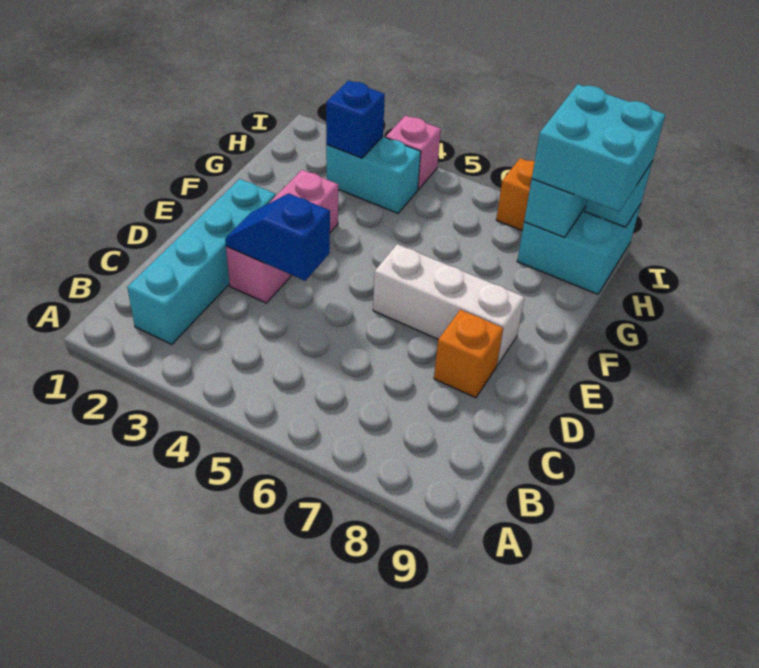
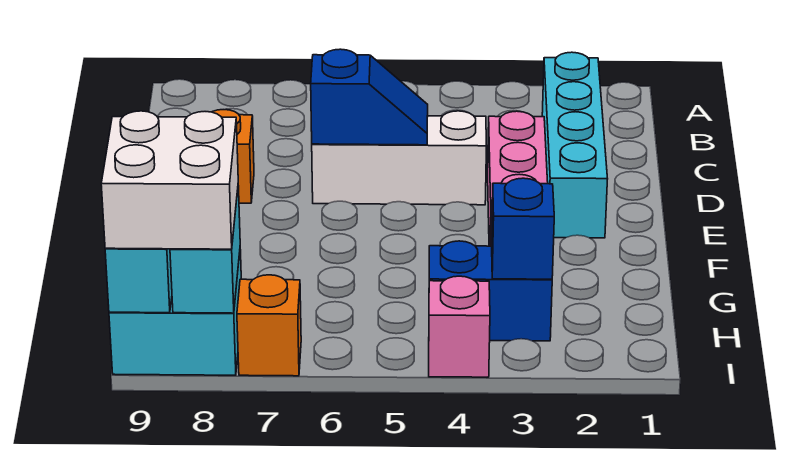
blue slope D3:D4 level 2 top 4 -> blue slope D5:D6 level 2 top 6
white brick E6:E8 level 1 -> white brick D4:D6 level 1
cyan brick H3:H4 level 1 -> blue brick H3:H4 level 1
cyan brick H8:I9 level 3 -> white brick H8:I9 level 3

